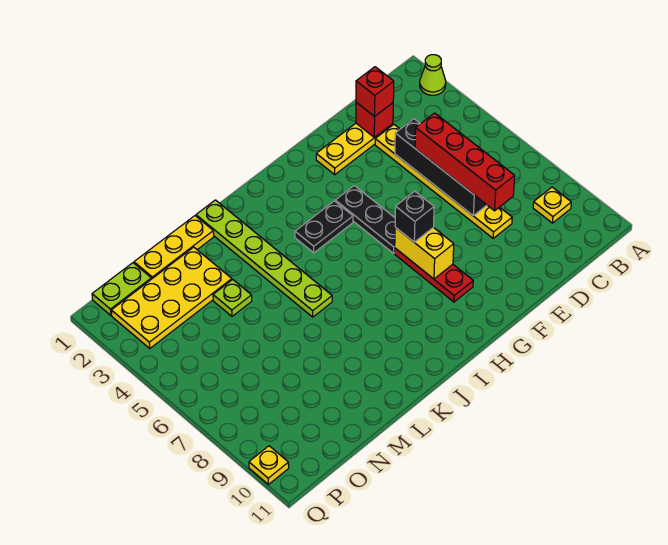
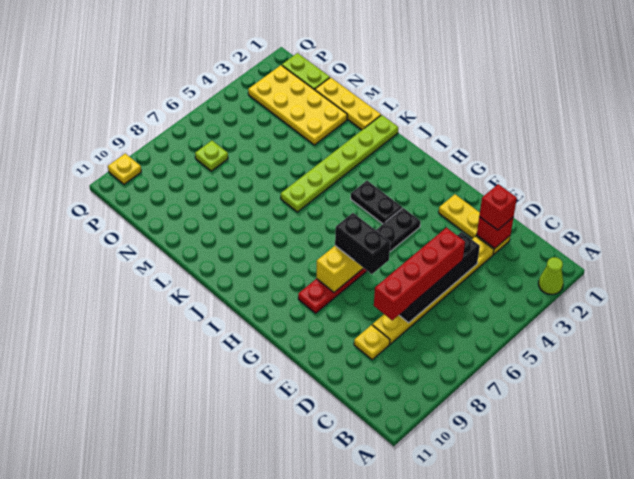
yellow plate B9 level 1 -> yellow plate D9 level 1
black brick G7 level 3 -> black brick F7:G7 level 3
lime plate M4 level 1 -> lime plate O7 level 1

